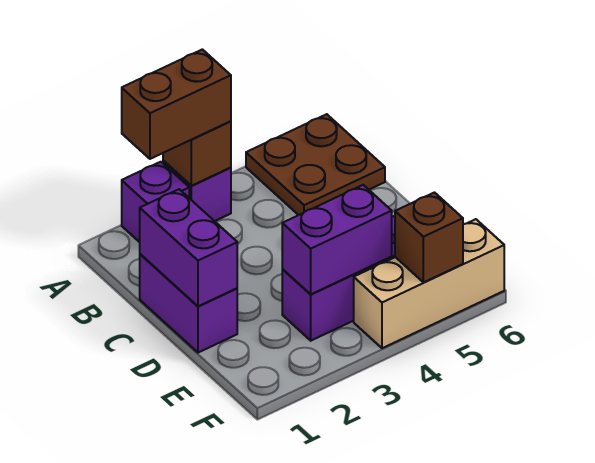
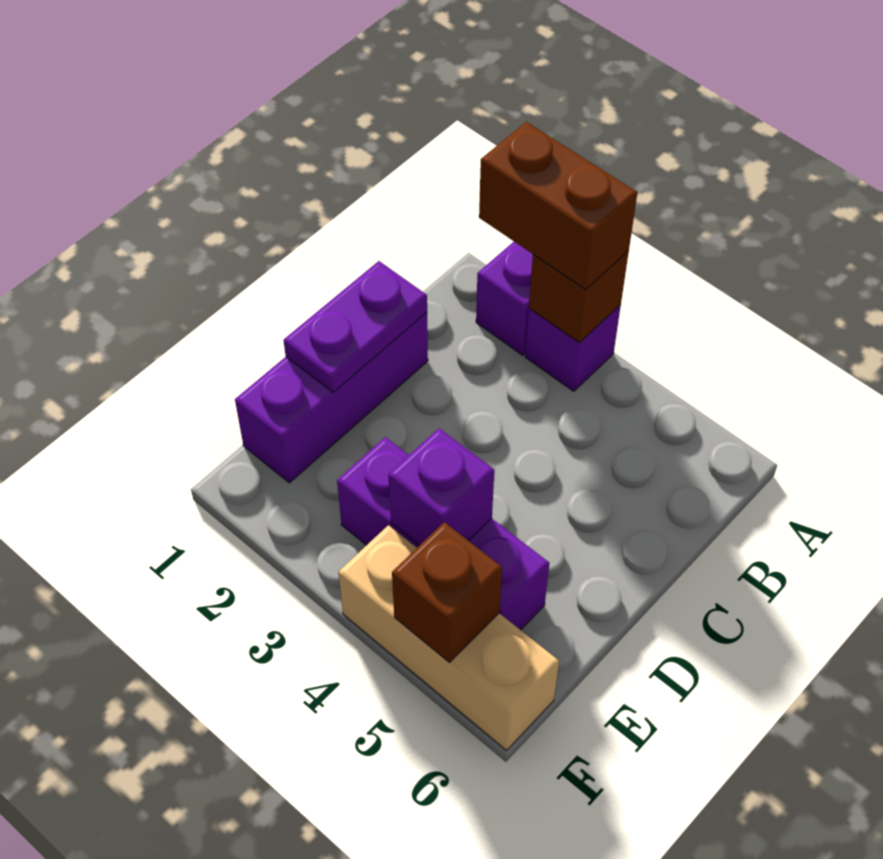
brown plate A5:B6 level 1 -> none
purple brick C1:D1 level 1 -> purple brick C1:E1 level 1
purple brick C1:D1 level 2 -> purple plate C1:D1 level 2
purple brick E3:E4 level 2 -> purple brick E4 level 2

